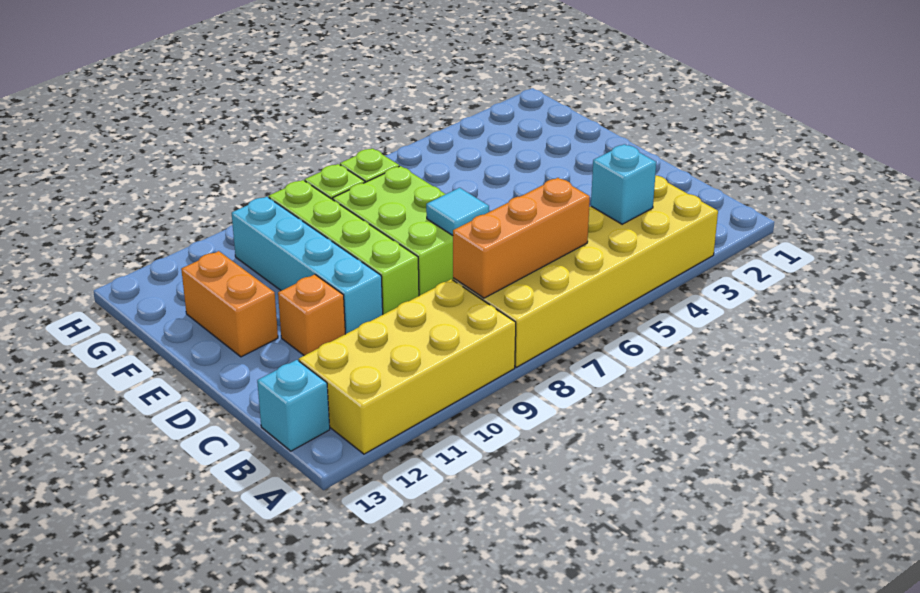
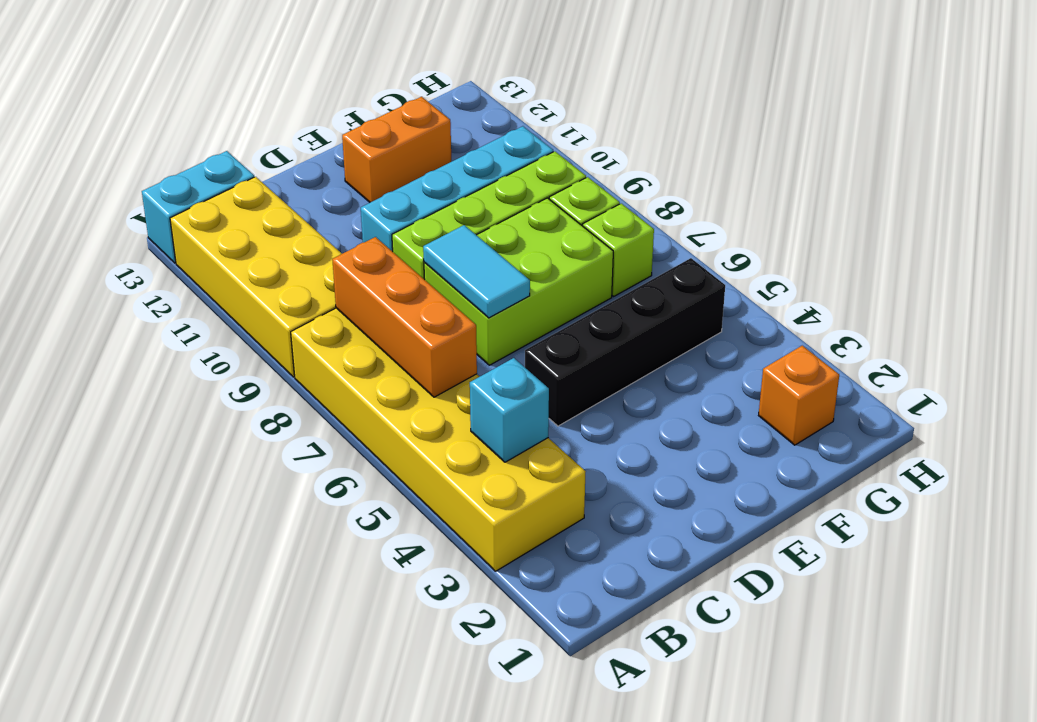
cyan brick B13 level 1 -> cyan brick A13:B13 level 1
none -> black brick D5:G5 level 1
cyan tile D7 level 2 -> cyan tile D7:D8 level 2
orange brick D11 level 1 -> orange brick G2 level 1

